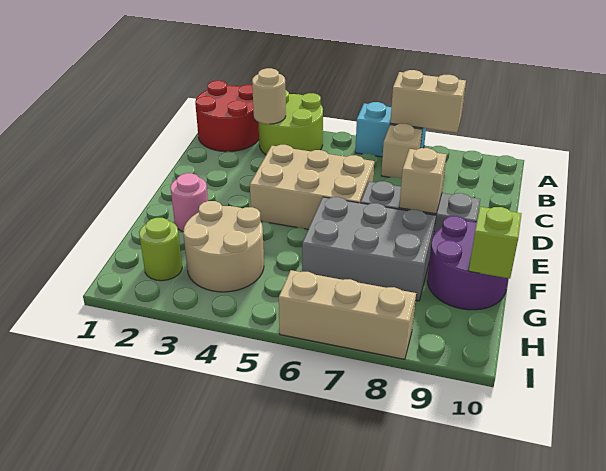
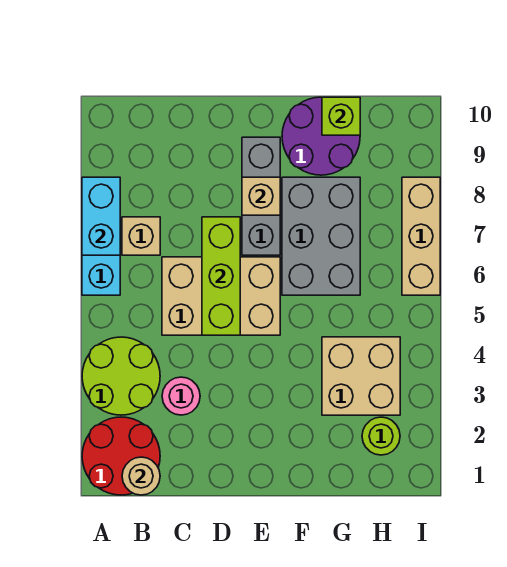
tan brick A7:A8 level 2 -> cyan brick A7:A8 level 2
tan round brick B3 level 2 -> tan round brick B1 level 2
tan brick D4:E6 level 1 -> tan brick C5:E6 level 1
none -> lime brick D5:D7 level 2
pink round brick F2 level 1 -> pink round brick C3 level 1
tan round brick G3:H4 level 1 -> tan brick G3:H4 level 1

